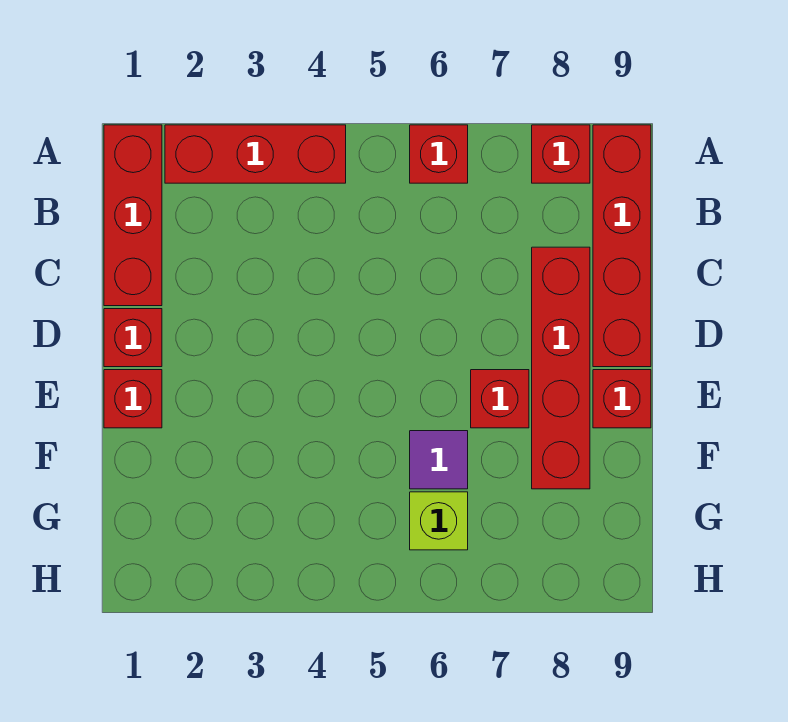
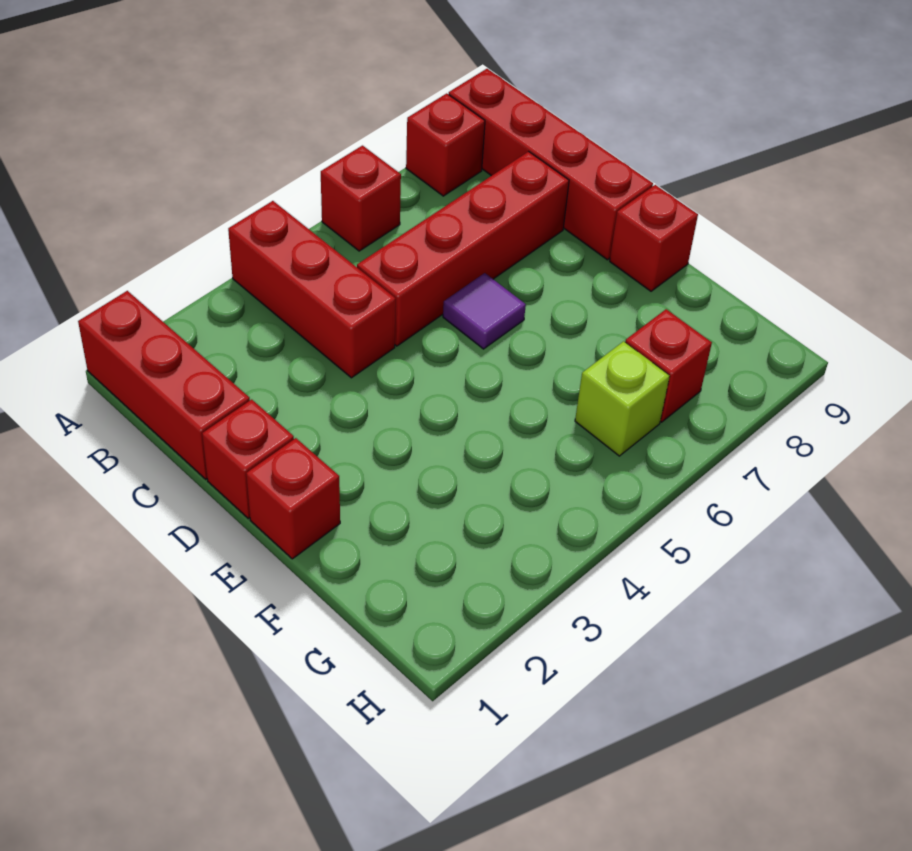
red brick A2:A4 level 1 -> red brick A4:C4 level 1
red brick C8:F8 level 1 -> red brick C5:C8 level 1
red brick E7 level 1 -> red brick G7 level 1
purple tile F6 level 1 -> purple tile D6 level 1

